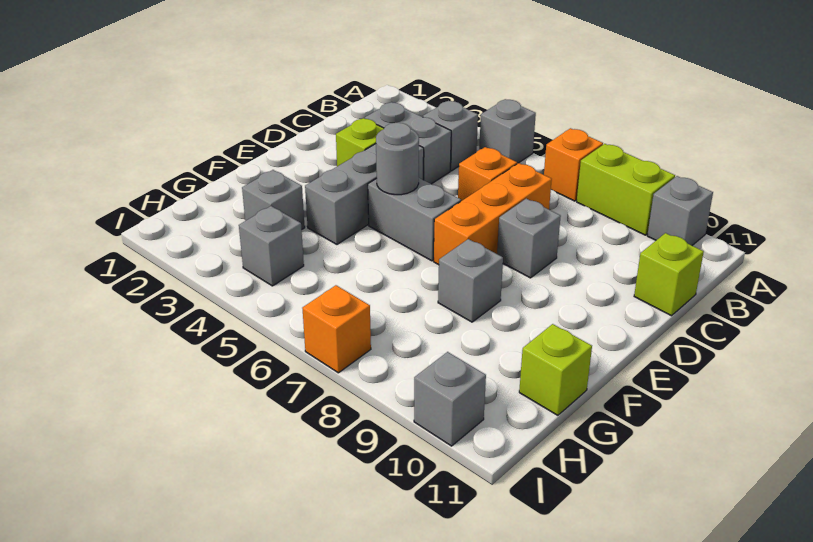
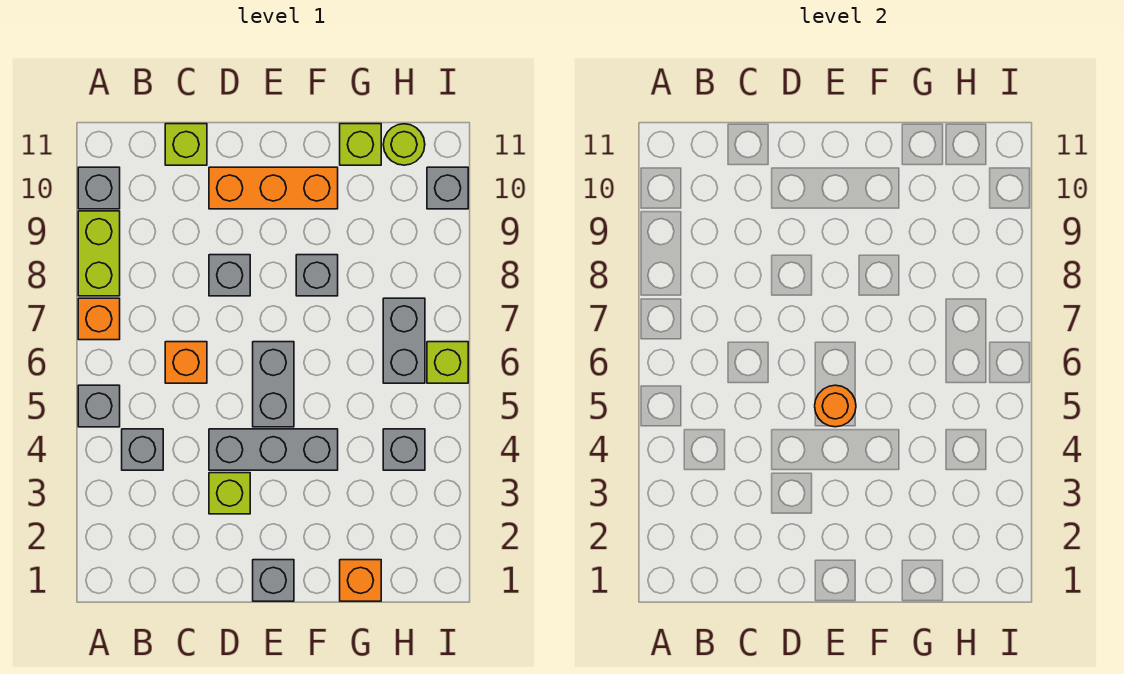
grey brick C3:C4 level 1 -> grey brick H6:H7 level 1
orange brick C7:E7 level 1 -> orange brick D10:F10 level 1
grey round brick E5 level 2 -> orange round brick E5 level 2
grey brick G3 level 1 -> grey brick E1 level 1
none -> lime round brick H11 level 1
none -> lime brick I6 level 1
orange brick I7 level 1 -> orange brick G1 level 1

